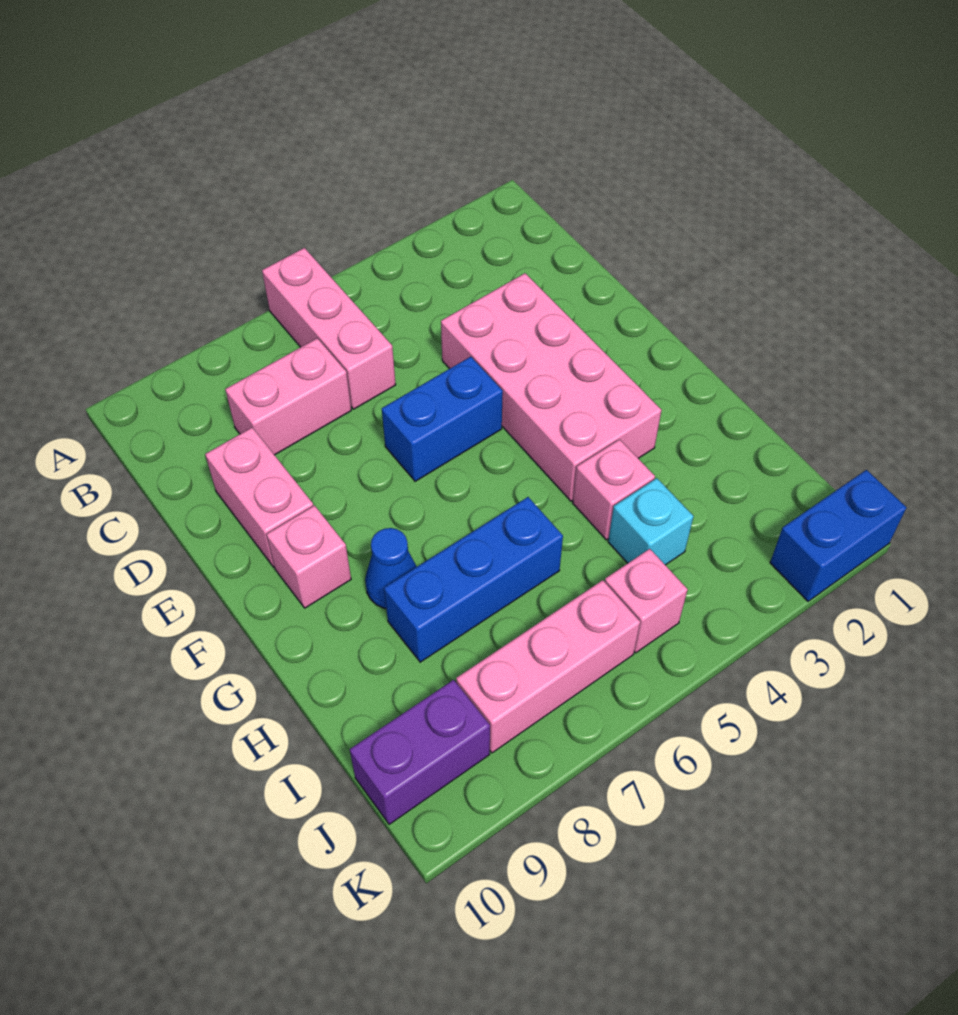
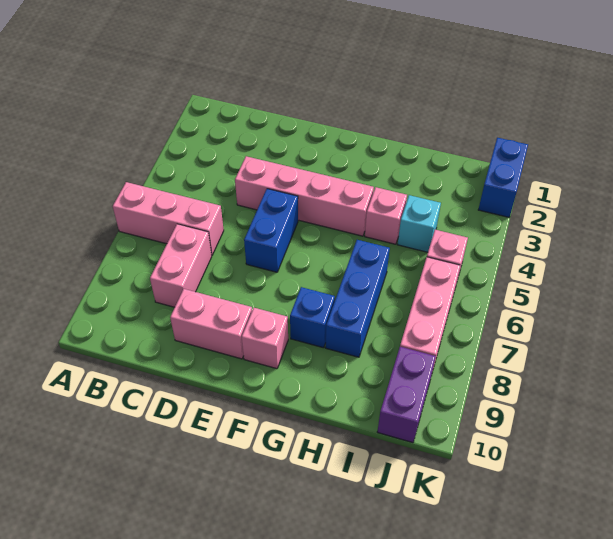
pink brick D3:G4 level 1 -> pink brick D4:G4 level 1
blue cone G8 level 1 -> blue brick G8 level 1

